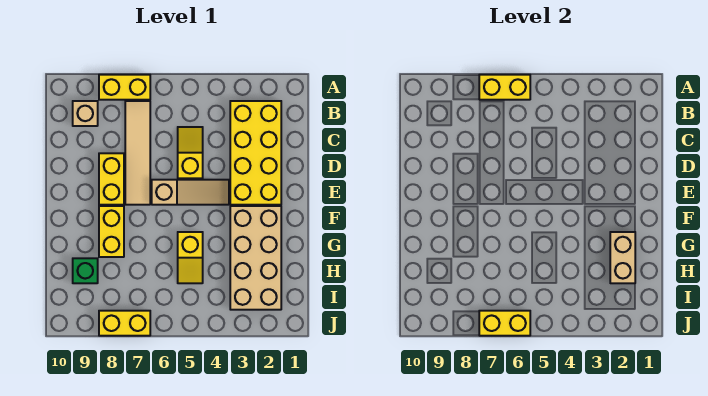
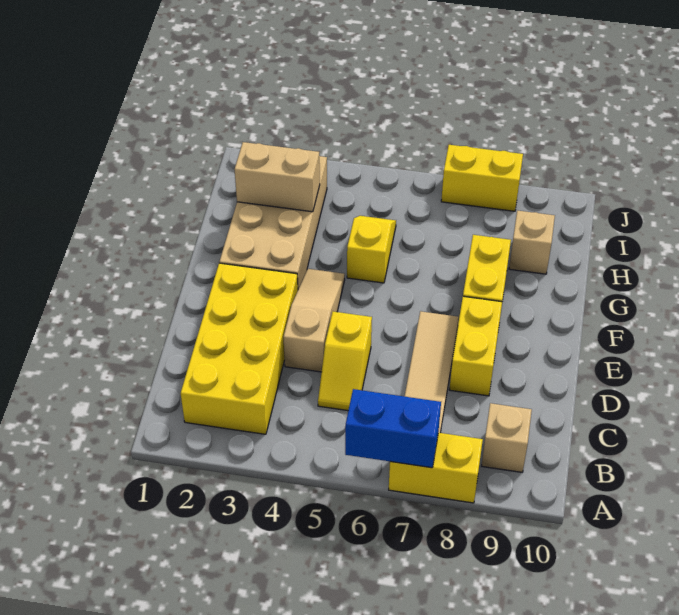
yellow brick A6:A7 level 2 -> blue brick A6:A7 level 2
tan slope E4:E6 level 1 top 6 -> tan slope D4:F4 level 1 top D
tan brick G2:H2 level 2 -> tan brick H2:H3 level 2
green brick H9 level 1 -> tan brick H9 level 1
yellow brick J6:J7 level 2 -> none

